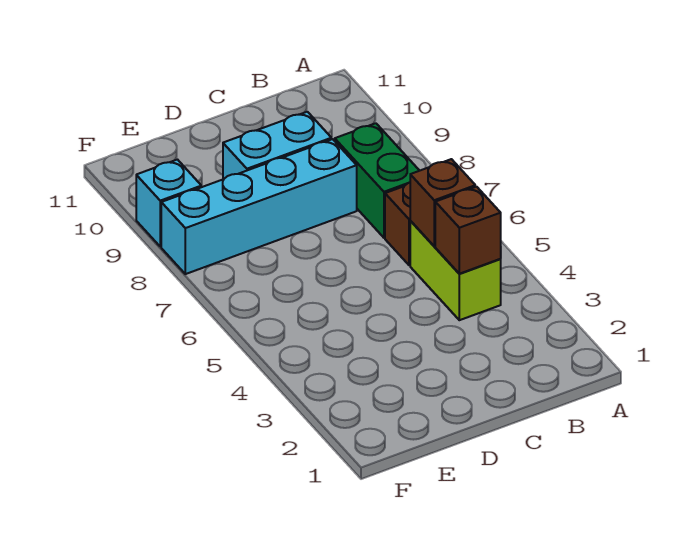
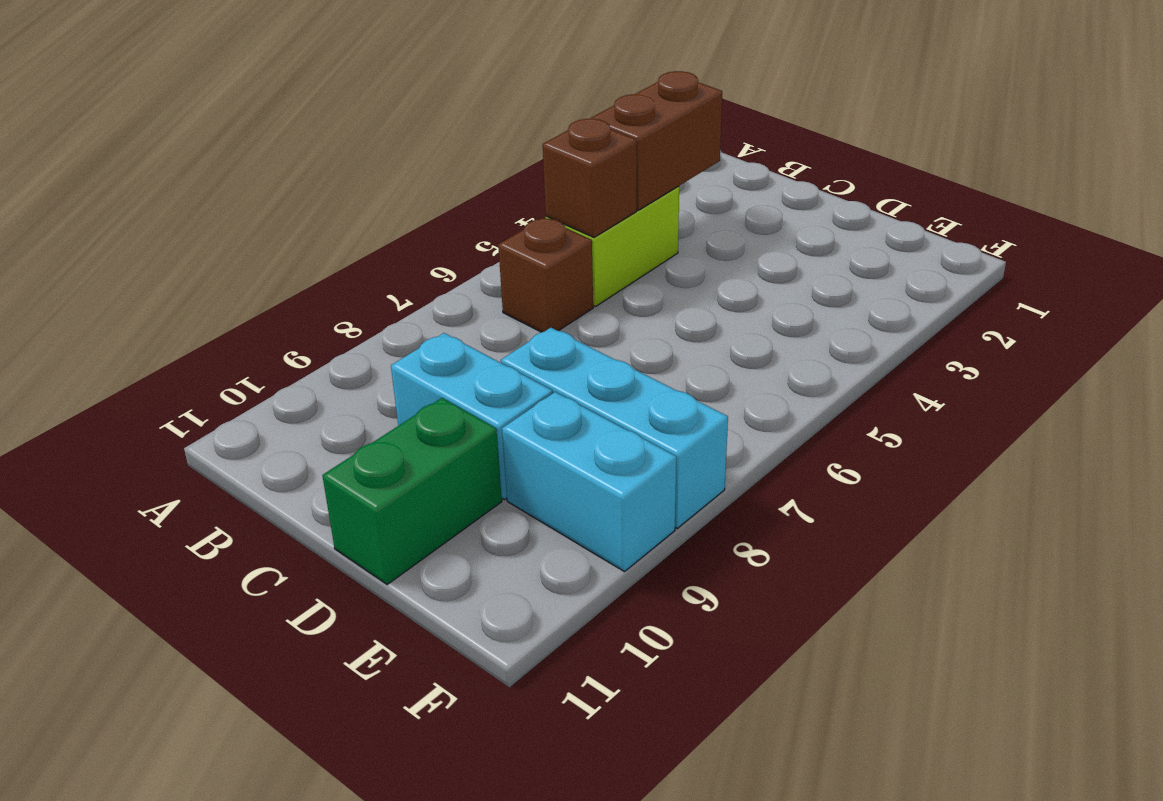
brown brick B4 level 2 -> brown brick B3:B4 level 2
green brick B7:B8 level 1 -> green brick D10:D11 level 1
cyan brick C8:F8 level 1 -> cyan brick D8:F8 level 1
cyan brick F9 level 1 -> cyan brick E9:F9 level 1

